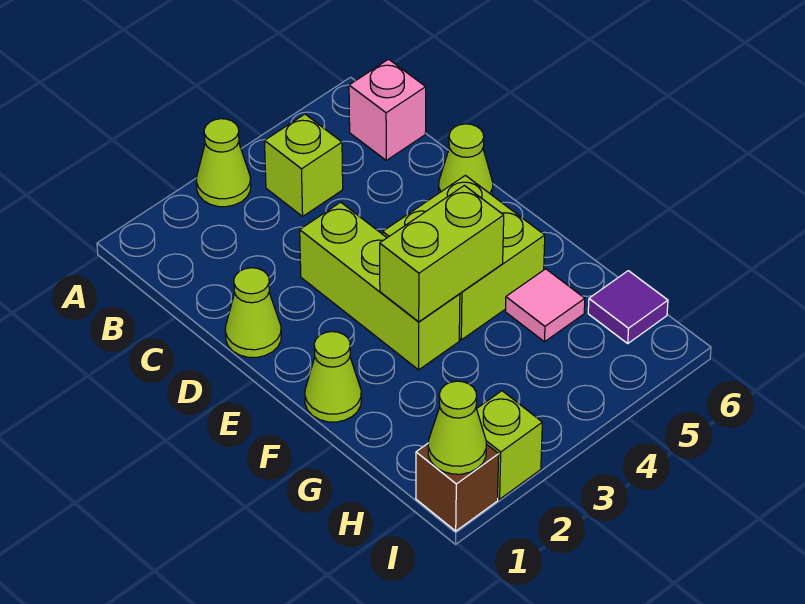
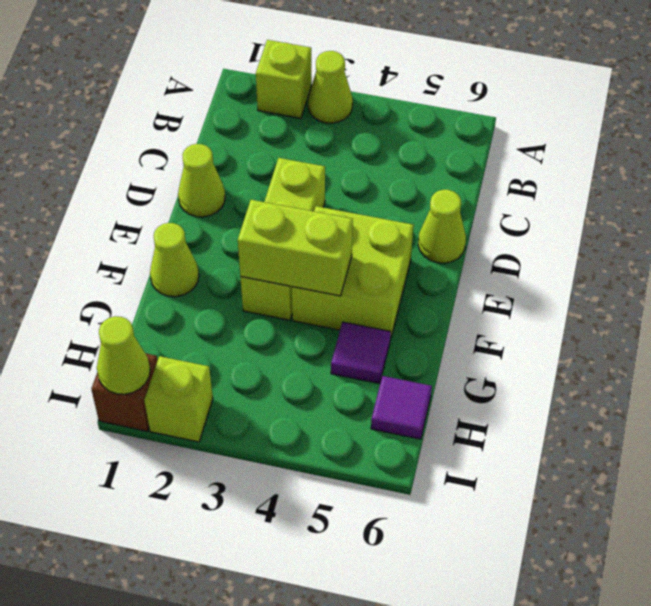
lime brick B4 level 1 -> lime brick A2 level 1
pink brick B6 level 1 -> none
pink tile G5 level 1 -> purple tile G5 level 1

